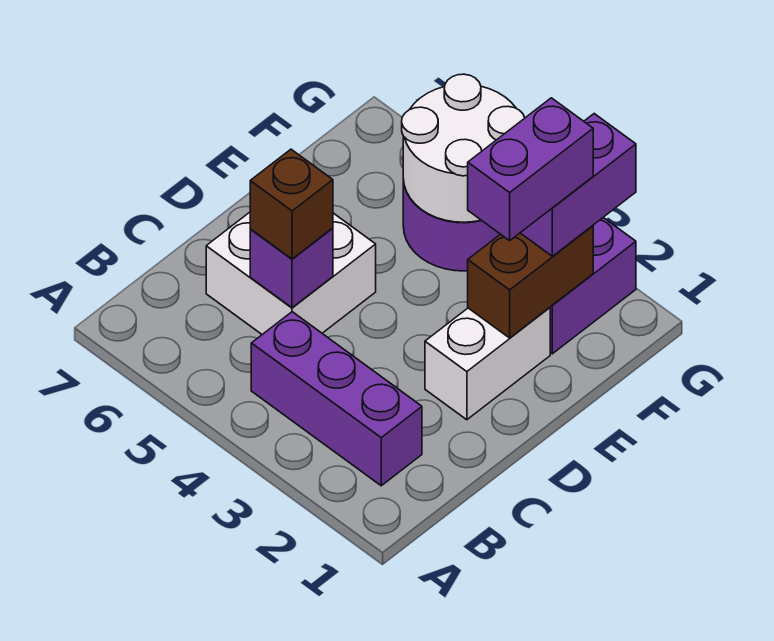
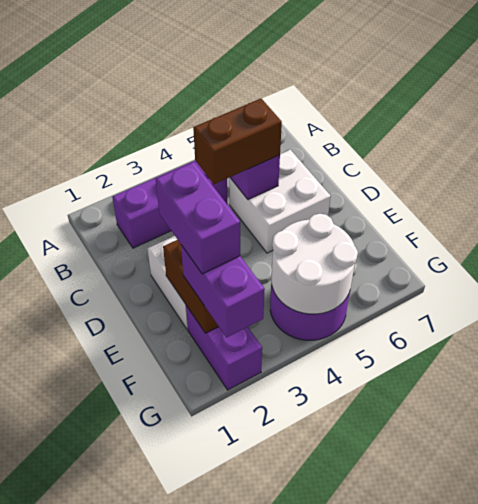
brown brick C5 level 3 -> brown brick C4:C5 level 3

